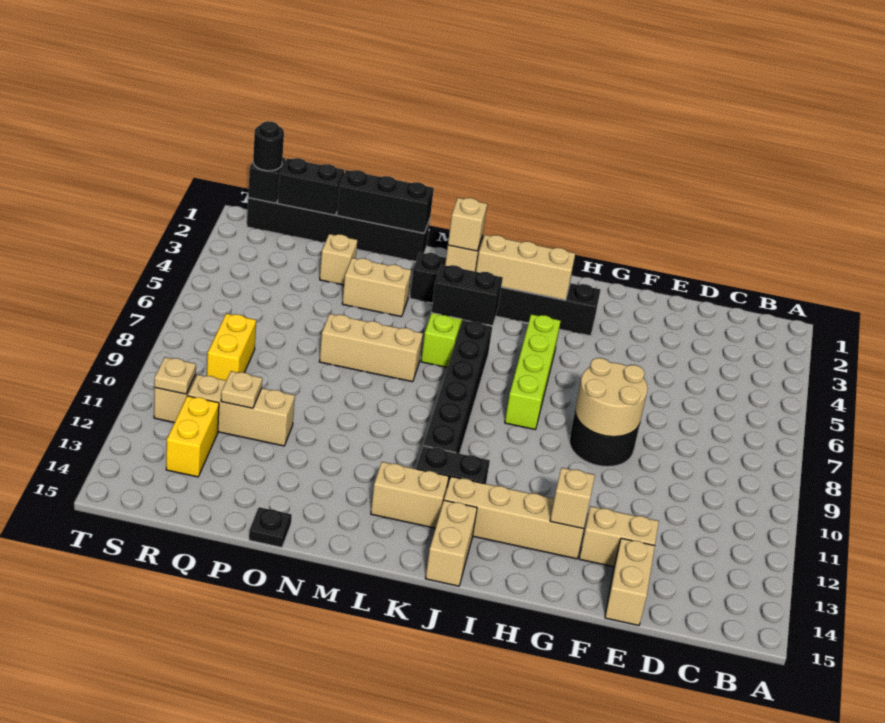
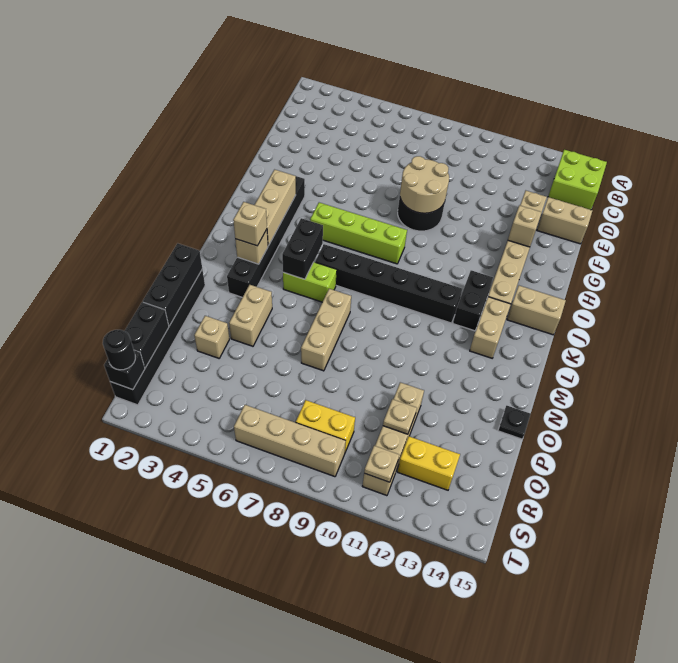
none -> lime brick B14:C15 level 1
none -> tan brick S6:S9 level 1

